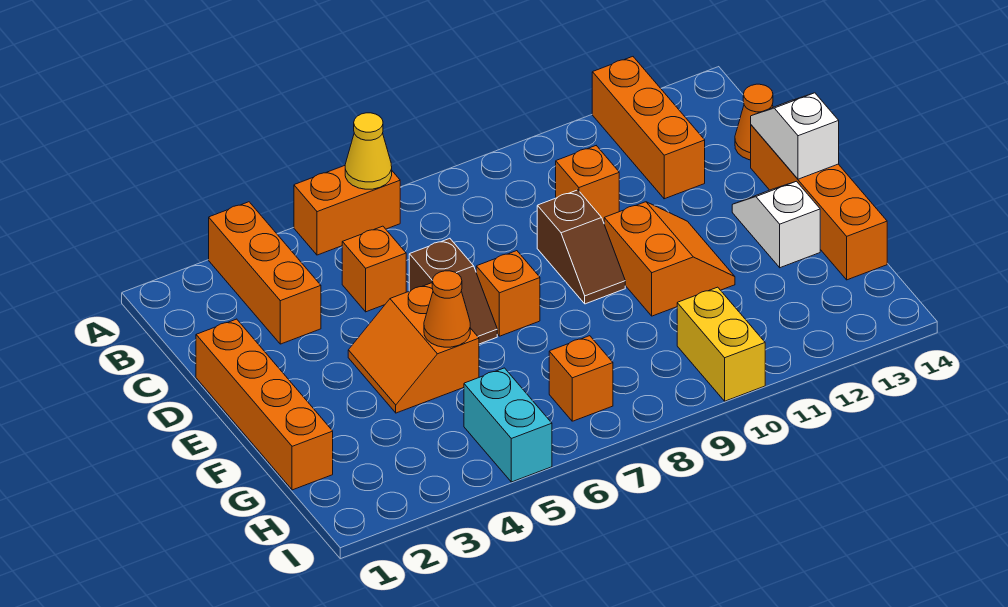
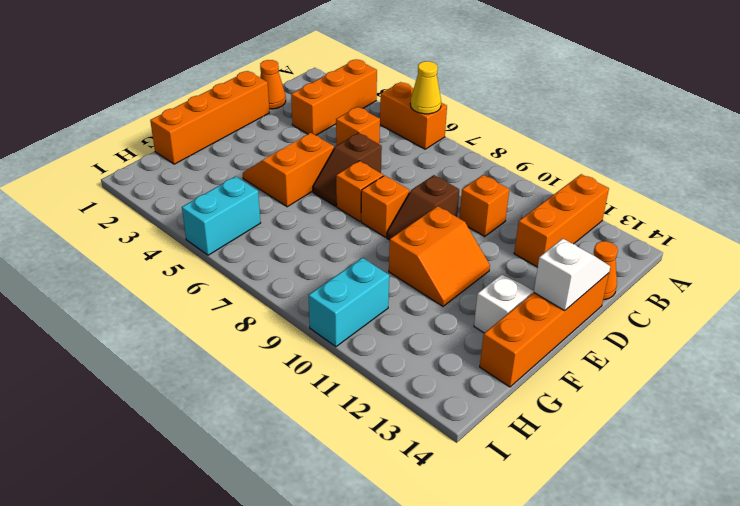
orange cone F5 level 2 -> orange cone C1 level 1
orange brick H7 level 1 -> orange brick E8 level 1
yellow brick H10:I10 level 1 -> cyan brick H10:I10 level 1

